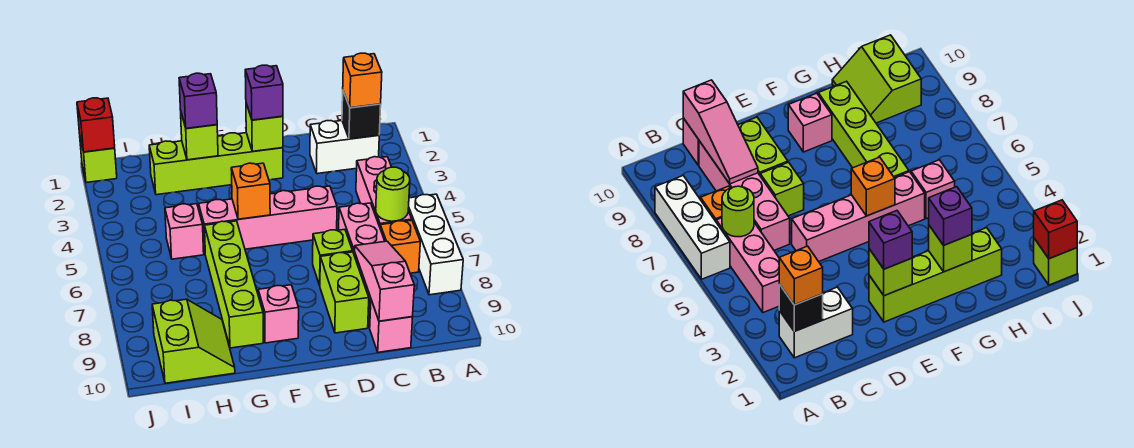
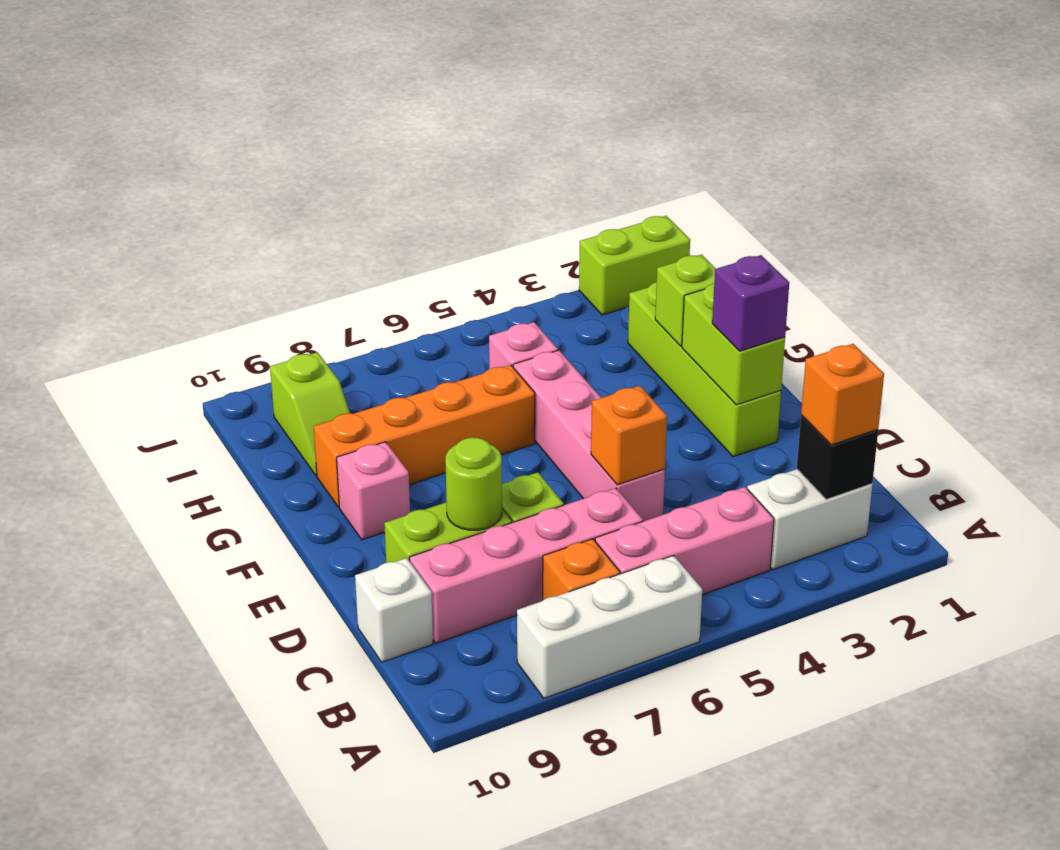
white brick B2:C2 level 1 -> white brick B2:B3 level 1
lime round brick B6 level 2 -> lime round brick D8 level 2
pink slope C8:C10 level 2 top 10 -> none
pink brick C10 level 1 -> white brick C10 level 1
lime brick E2 level 2 -> lime brick E2:F2 level 2
orange brick F5 level 2 -> orange brick D5 level 2
purple brick G2 level 3 -> none
lime brick G6:G9 level 1 -> orange brick G6:G9 level 1
lime slope H9:I10 level 1 top I -> lime slope H9:I9 level 1 top I
lime brick J1 level 1 -> lime brick J1:J2 level 1
red brick J1 level 2 -> none

